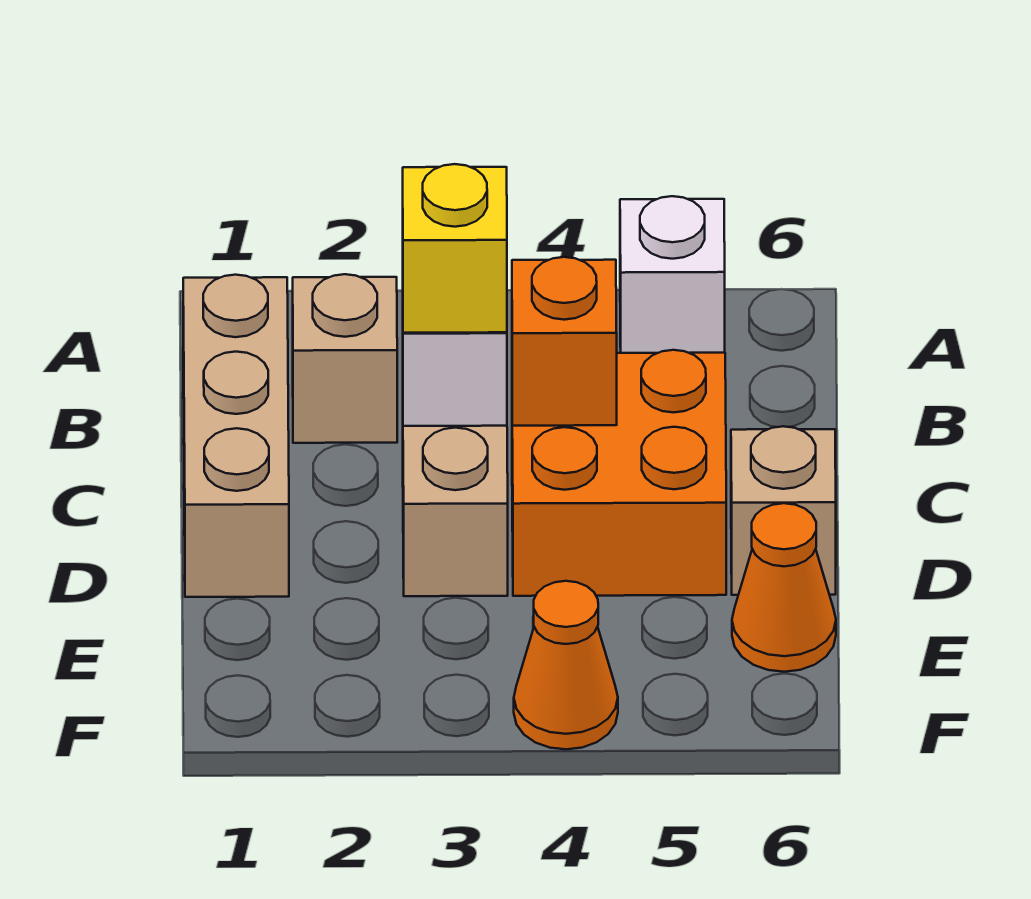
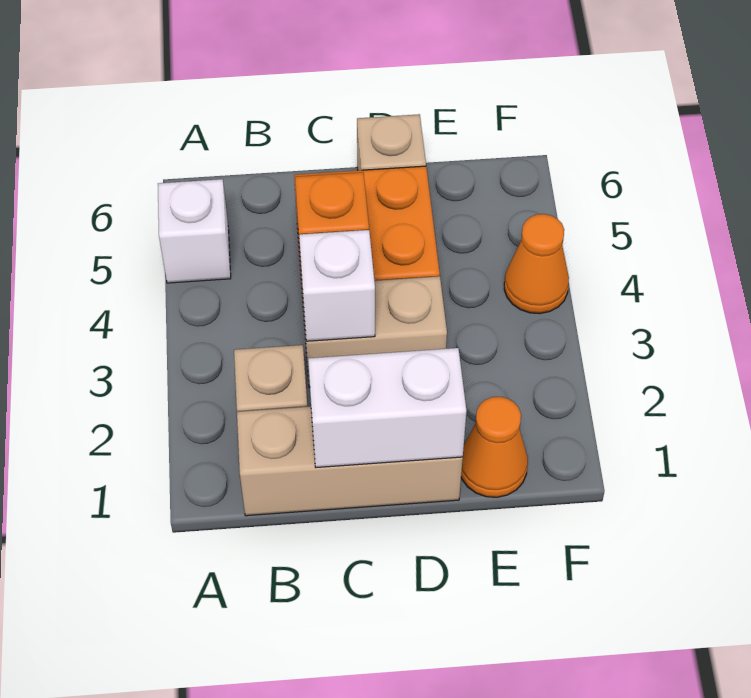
none -> white brick C1:D1 level 2
yellow brick C3 level 3 -> none
orange cone E6 level 1 -> orange cone E1 level 1

